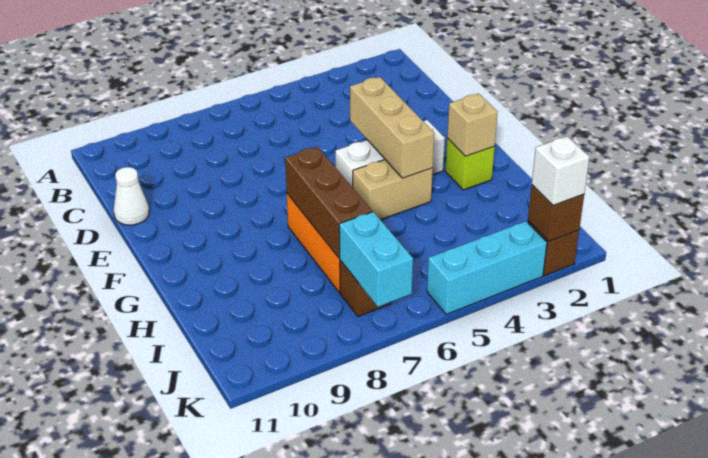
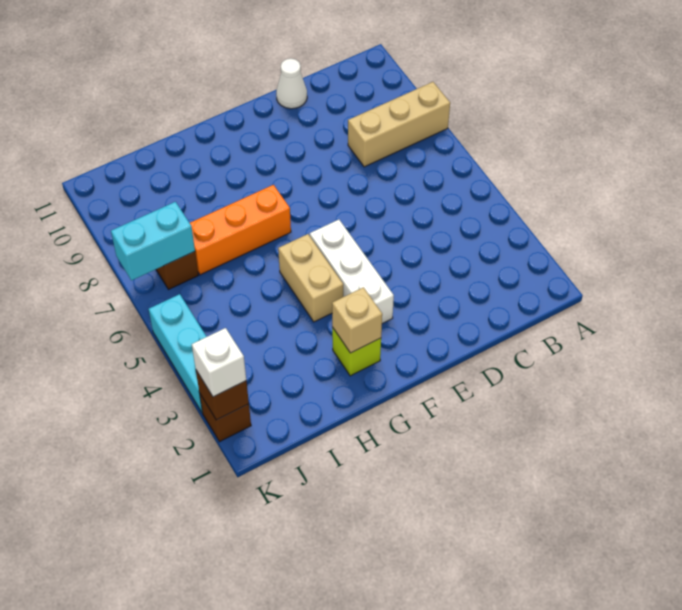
tan brick E4:G4 level 2 -> tan brick A8:C8 level 1
brown brick G7:I7 level 2 -> none

